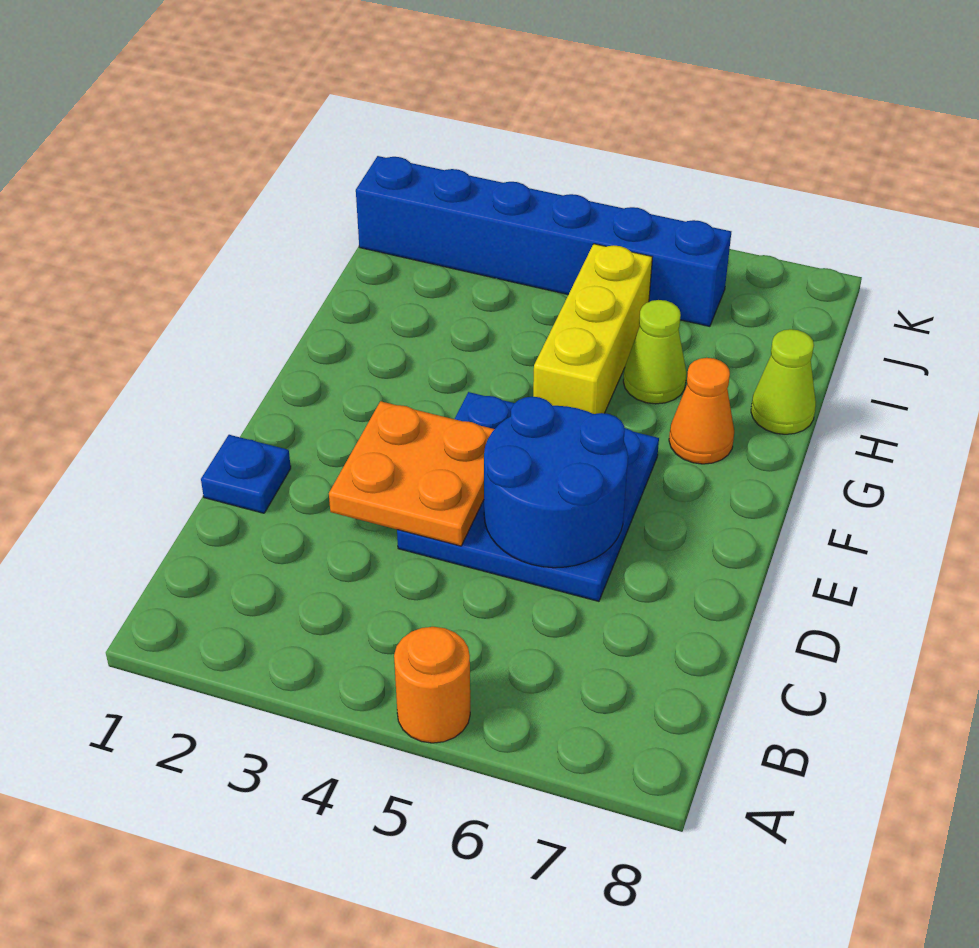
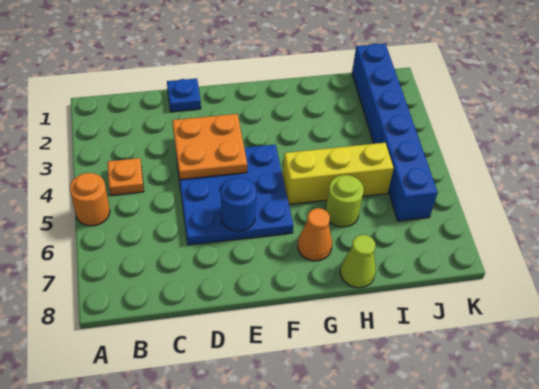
none -> orange plate B4 level 1
blue round brick D5:E6 level 2 -> blue round brick E6 level 2
lime cone H6 level 1 -> lime round brick H6 level 1

